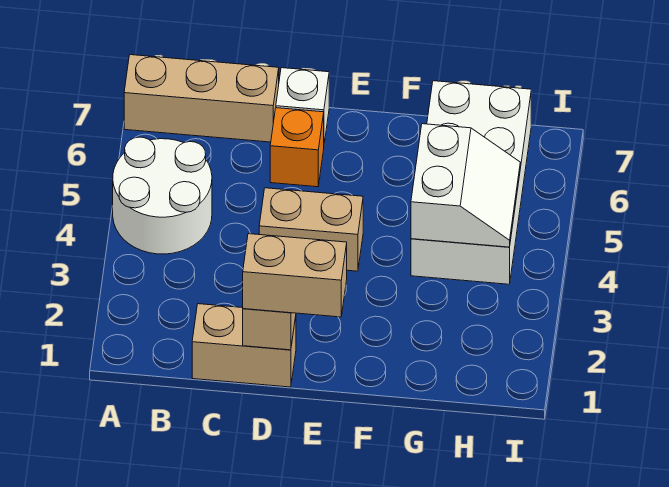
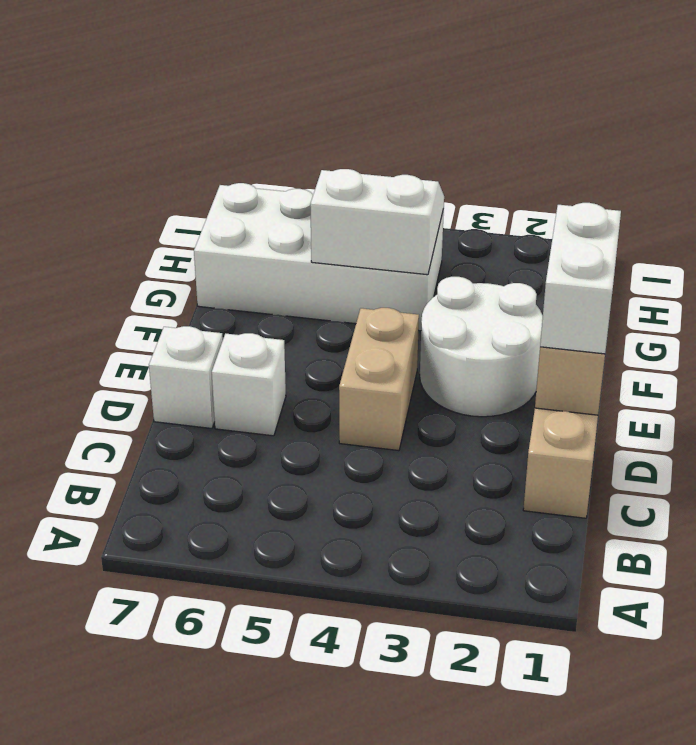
white round brick A4:B5 level 1 -> white round brick E2:F3 level 1
tan brick A7:C7 level 1 -> none
tan brick D1:E1 level 3 -> white brick D1:E1 level 3
orange brick D6 level 1 -> white brick D6 level 1

